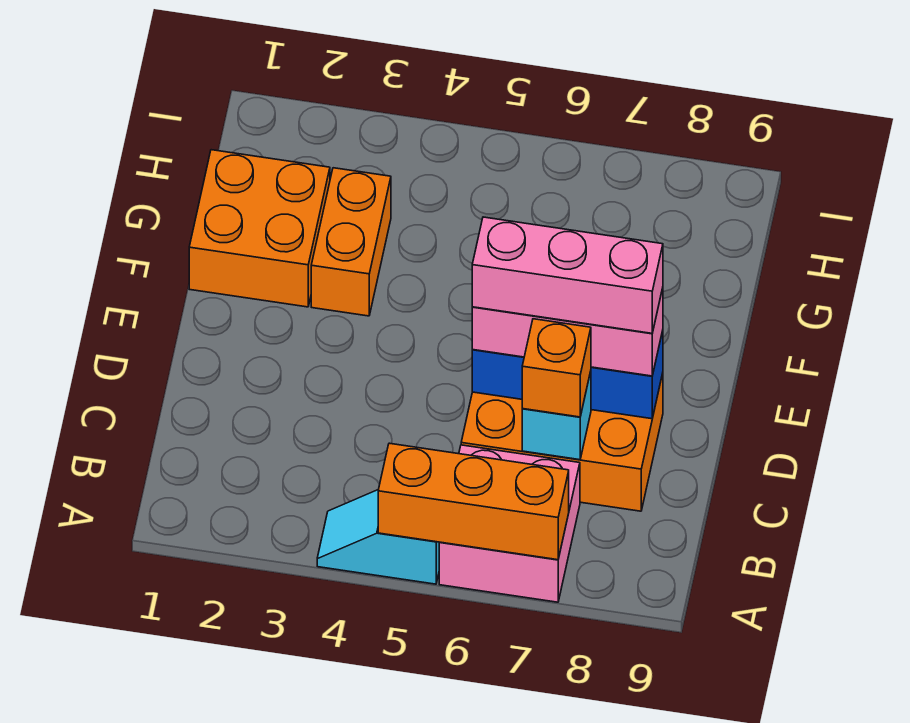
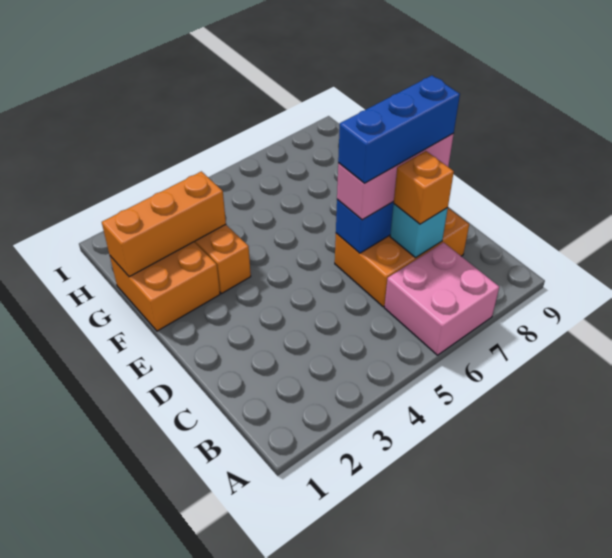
cyan slope A4:A5 level 1 top 5 -> none
orange brick A5:A7 level 2 -> orange brick G1:G3 level 2
pink brick D6:D8 level 4 -> blue brick D6:D8 level 4

